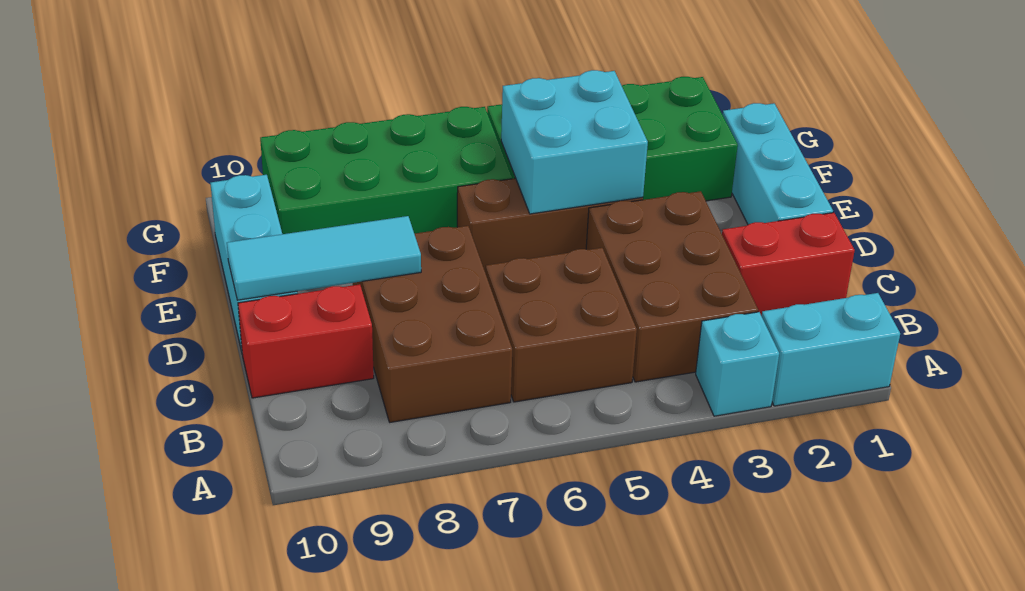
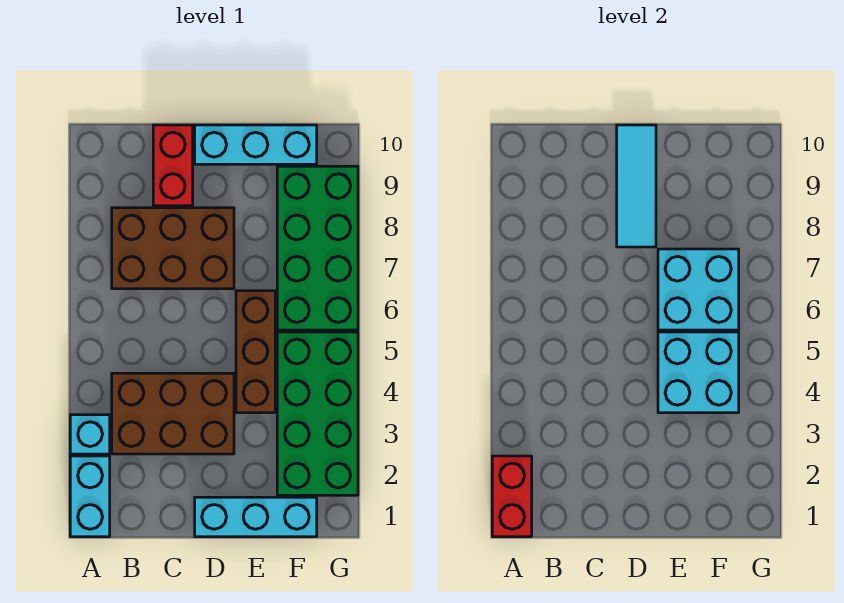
brown brick B5:C6 level 1 -> none
red brick C1:C2 level 1 -> red brick A1:A2 level 2
none -> cyan brick E6:F7 level 2

